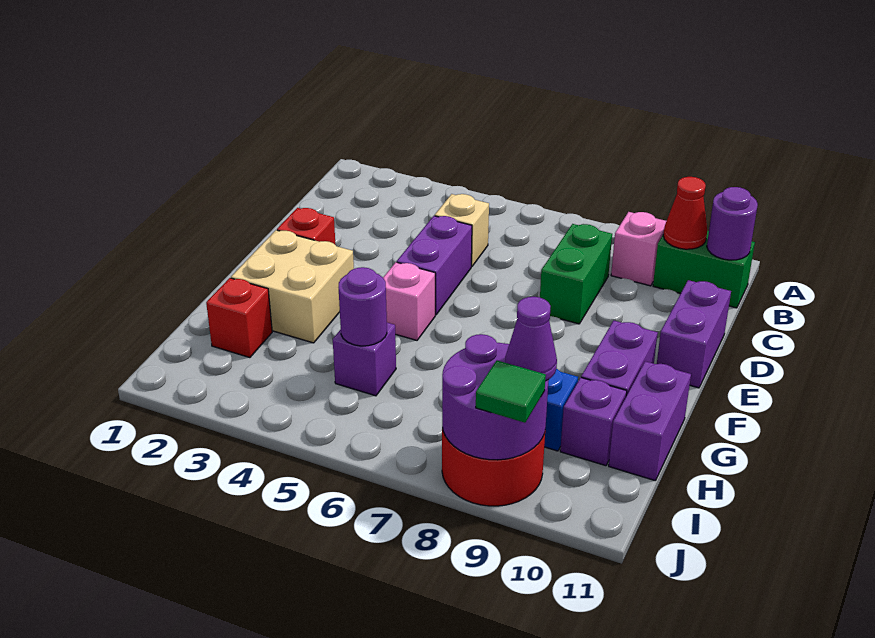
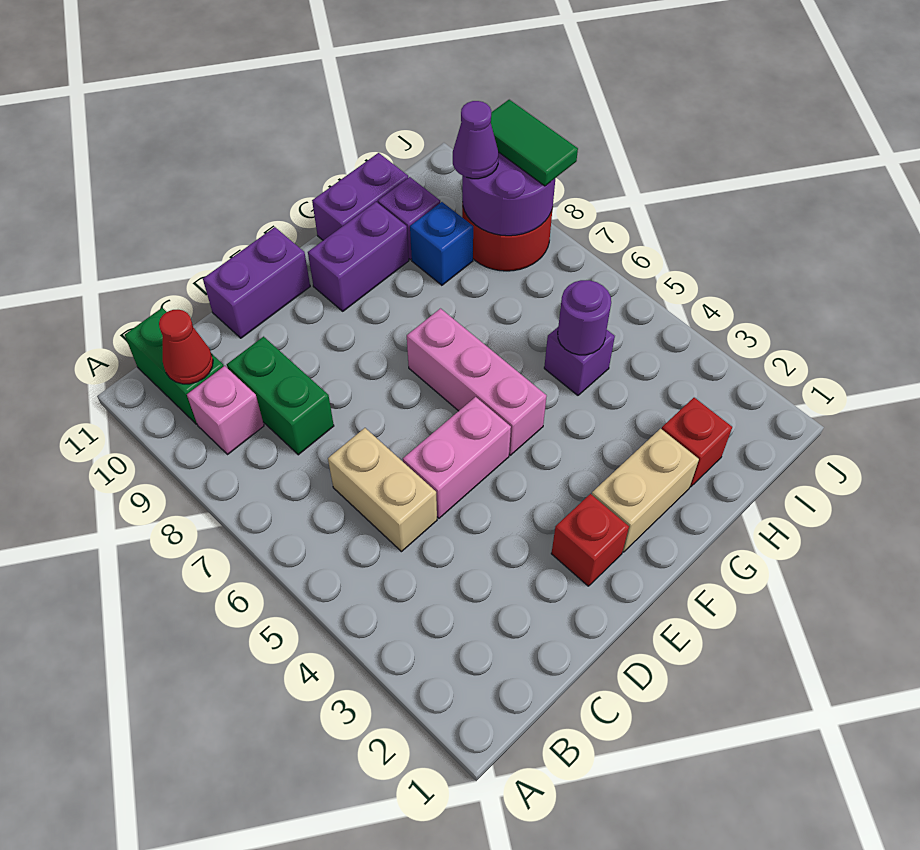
purple round brick B11 level 2 -> none
tan brick C5 level 1 -> tan brick C5:C6 level 1
green brick C8:D8 level 1 -> green brick C8:C9 level 1
purple brick D5:E5 level 1 -> pink brick D5:E5 level 1
tan brick F2:G3 level 1 -> tan brick F2:G2 level 1
pink brick F5 level 1 -> pink brick F5:F7 level 1
green tile J9 level 3 -> green tile J8:J9 level 3

